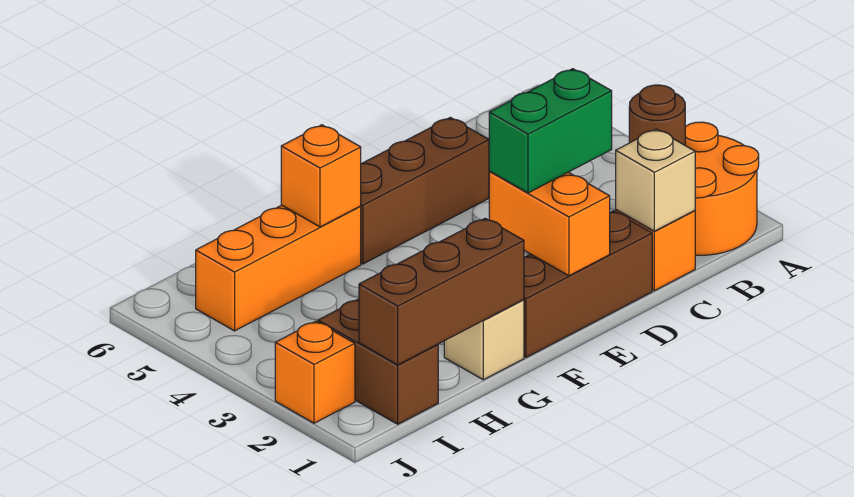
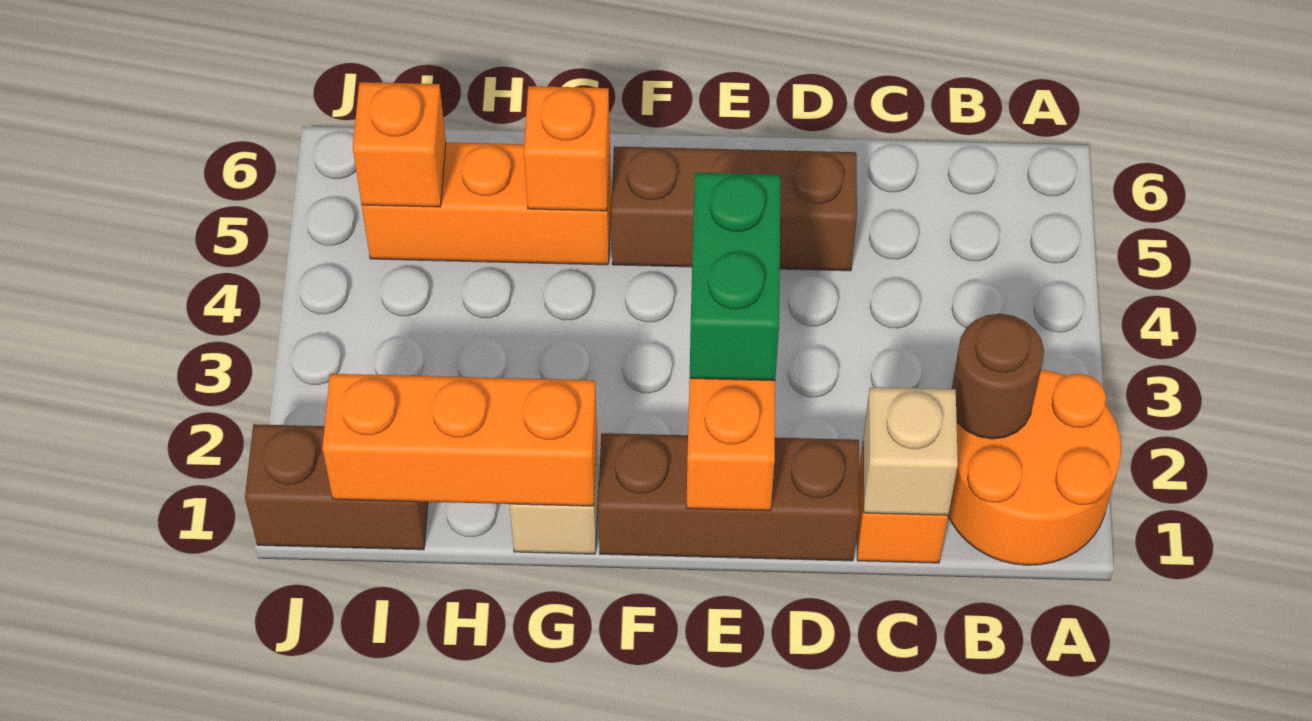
green brick D2:E2 level 3 -> green brick E2:E3 level 3
brown brick G1:I1 level 2 -> orange brick G1:I1 level 2
brown brick I1:I2 level 1 -> brown brick I1:J1 level 1
orange brick J2 level 1 -> orange brick I5 level 2

